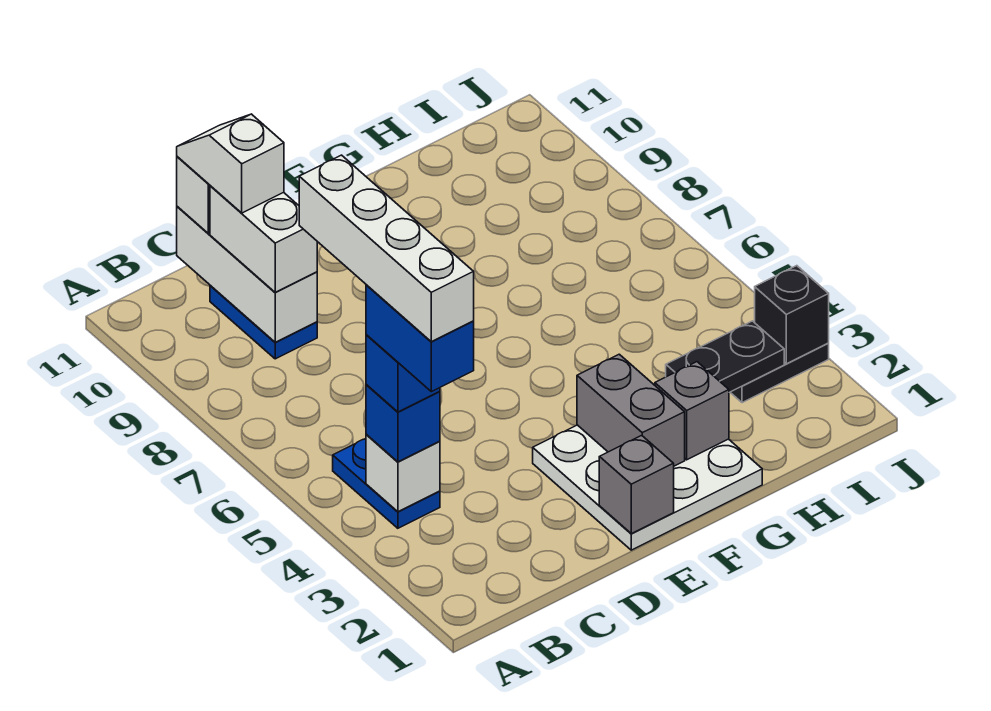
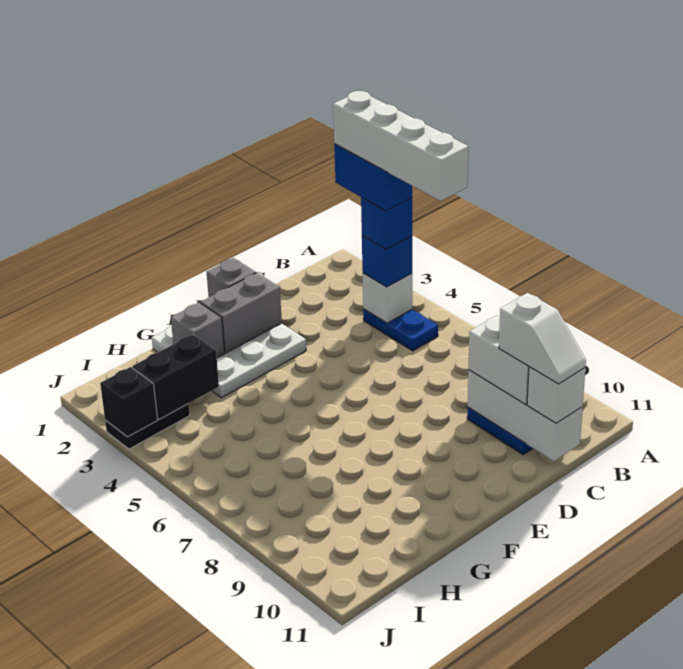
grey brick F2:F3 level 2 -> grey brick E2:F2 level 2
black plate H3:I3 level 2 -> black brick H3:I3 level 2

